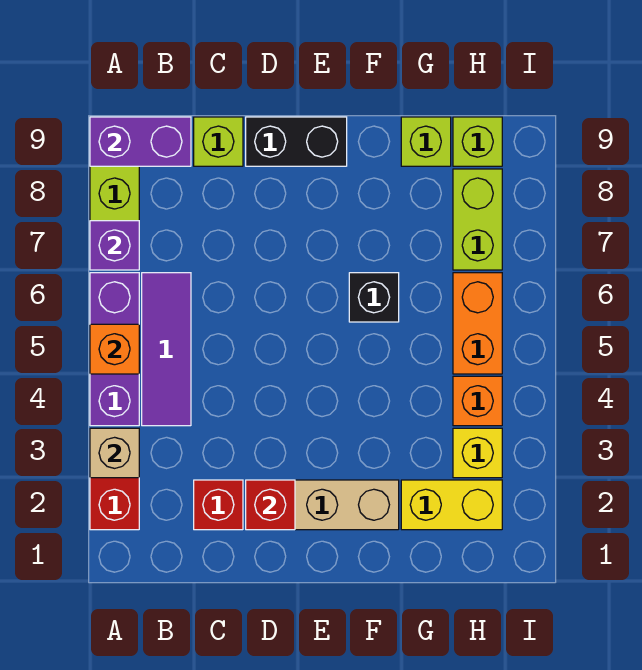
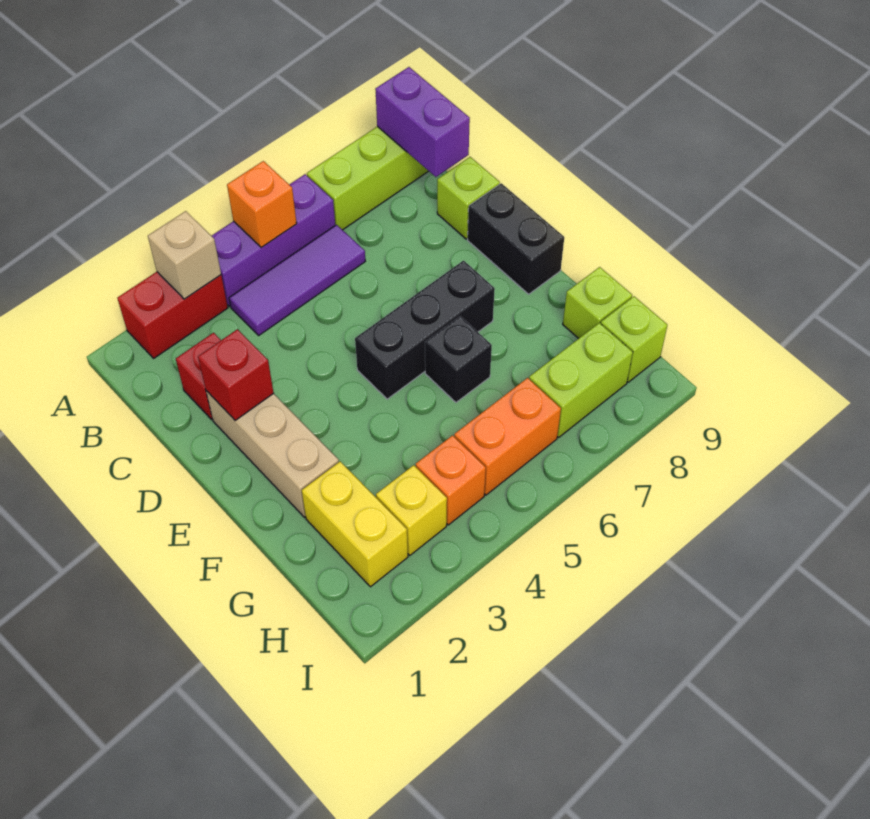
purple brick A7 level 2 -> none
none -> black brick E5:E7 level 1

